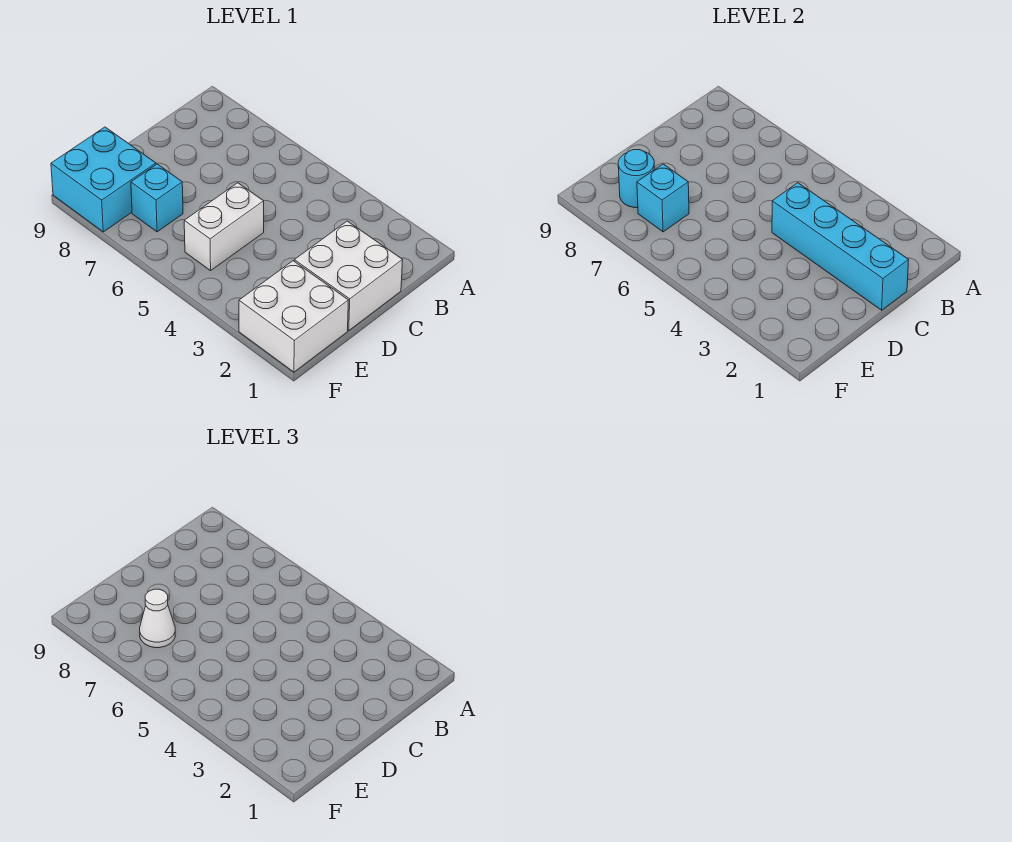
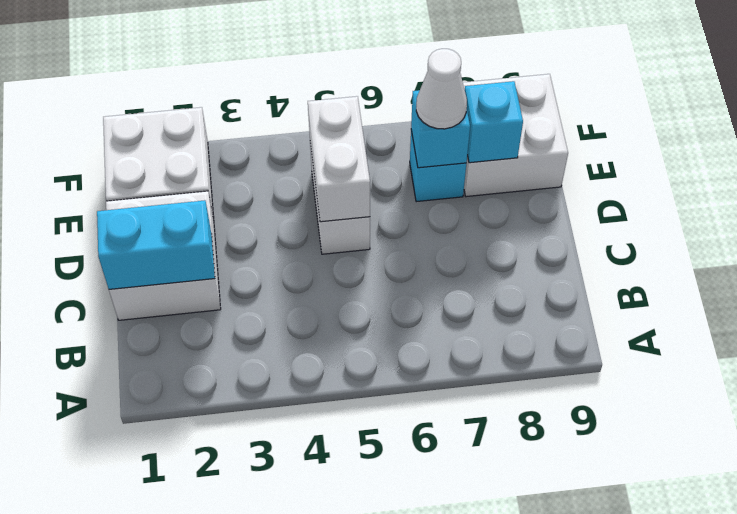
cyan brick C1:C4 level 2 -> cyan brick C1:C2 level 2
none -> white brick D5:E5 level 2
cyan brick E8:F9 level 1 -> white brick E8:F9 level 1
cyan round brick E8 level 2 -> cyan brick E8 level 2

